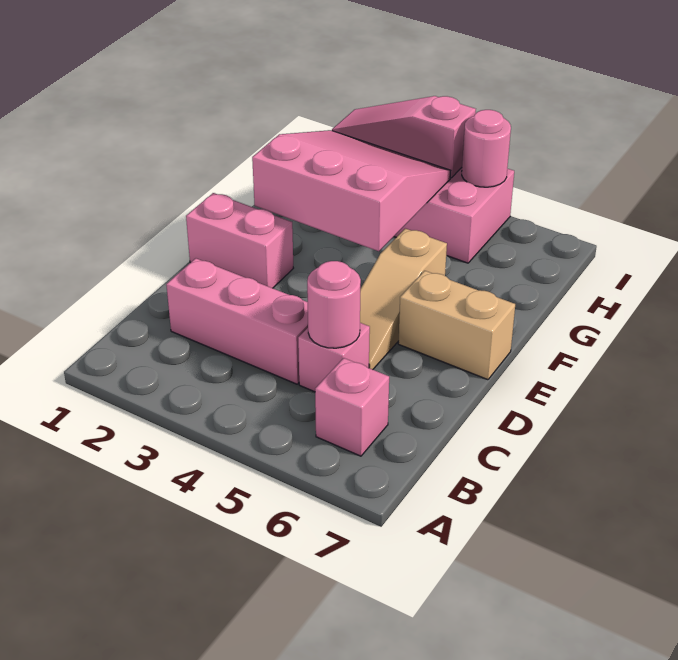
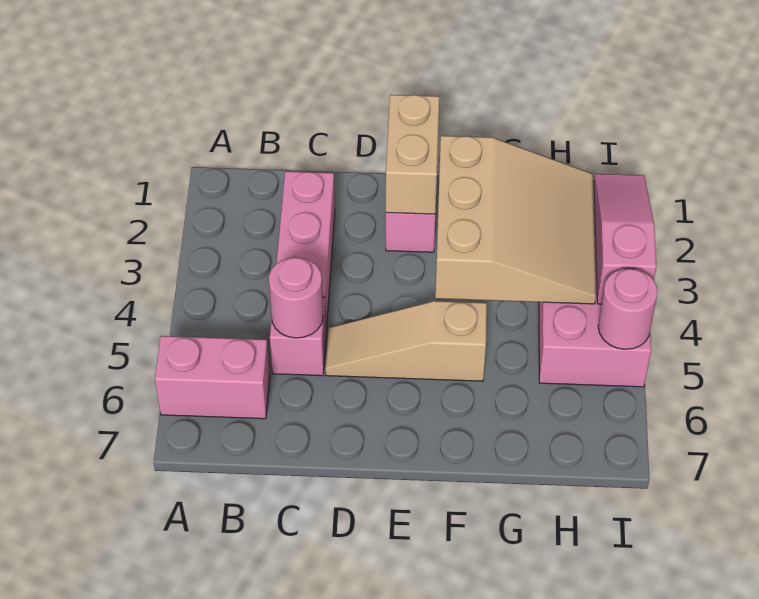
pink brick B6 level 1 -> pink brick A6:B6 level 1
tan brick E6:E7 level 1 -> tan brick E1:E2 level 2
pink slope F2:H4 level 2 top F -> tan slope F2:H4 level 2 top F

